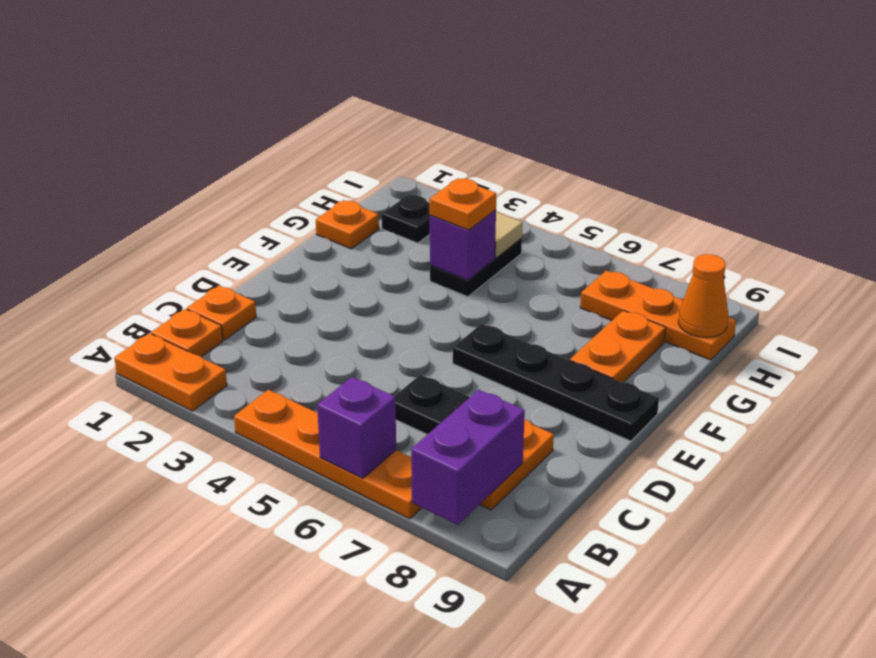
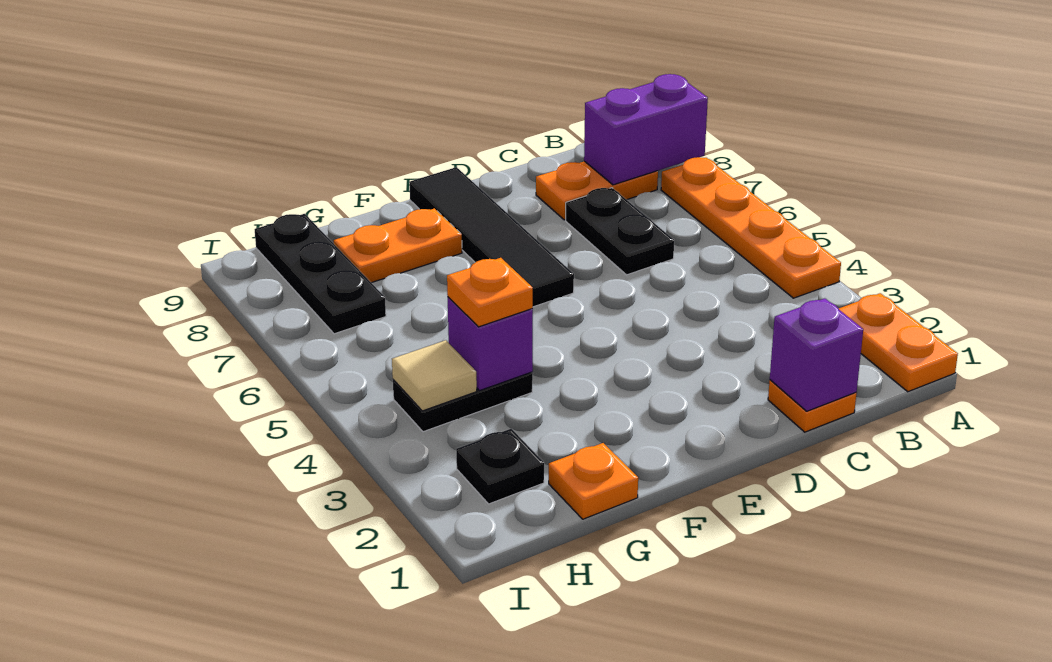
purple brick A6 level 2 -> purple brick C1 level 2
orange plate B1 level 1 -> none
black plate E6:E9 level 1 -> black tile E6:E9 level 1
orange plate H7:H9 level 1 -> black plate H7:H9 level 1
orange cone H9 level 2 -> none

